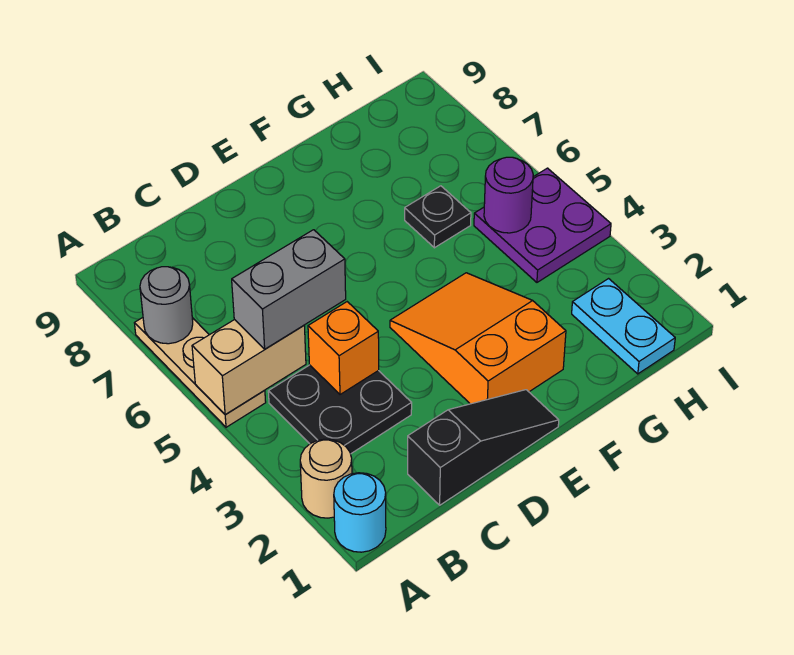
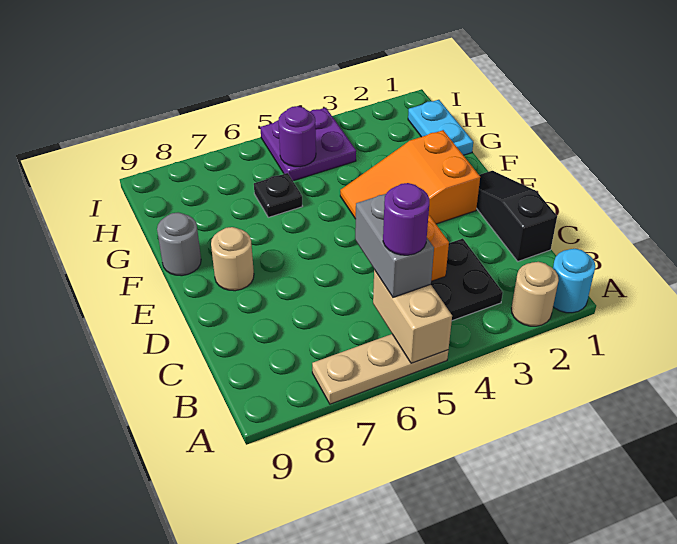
grey round brick A7 level 2 -> grey round brick F9 level 1
none -> purple round brick B5 level 4
none -> tan round brick E8 level 1
cyan plate H1:H2 level 1 -> cyan plate G1:H1 level 1

